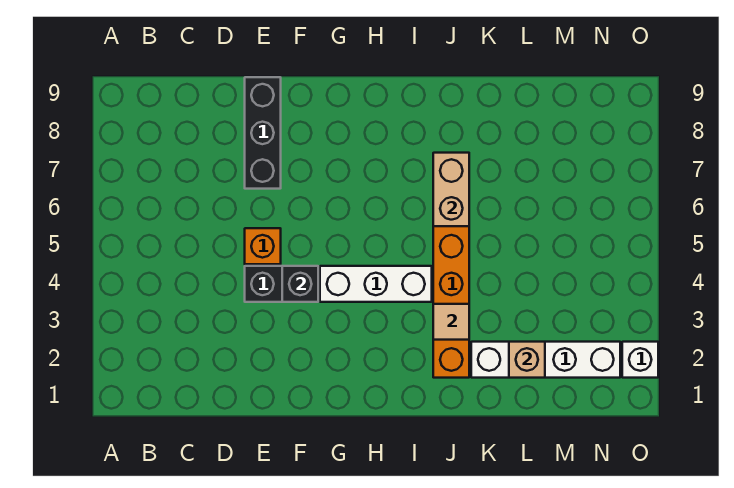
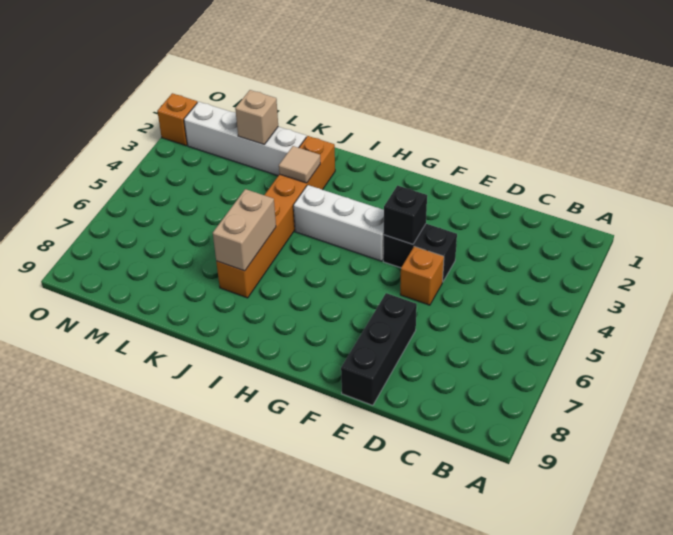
white brick O2 level 1 -> orange brick O2 level 1

